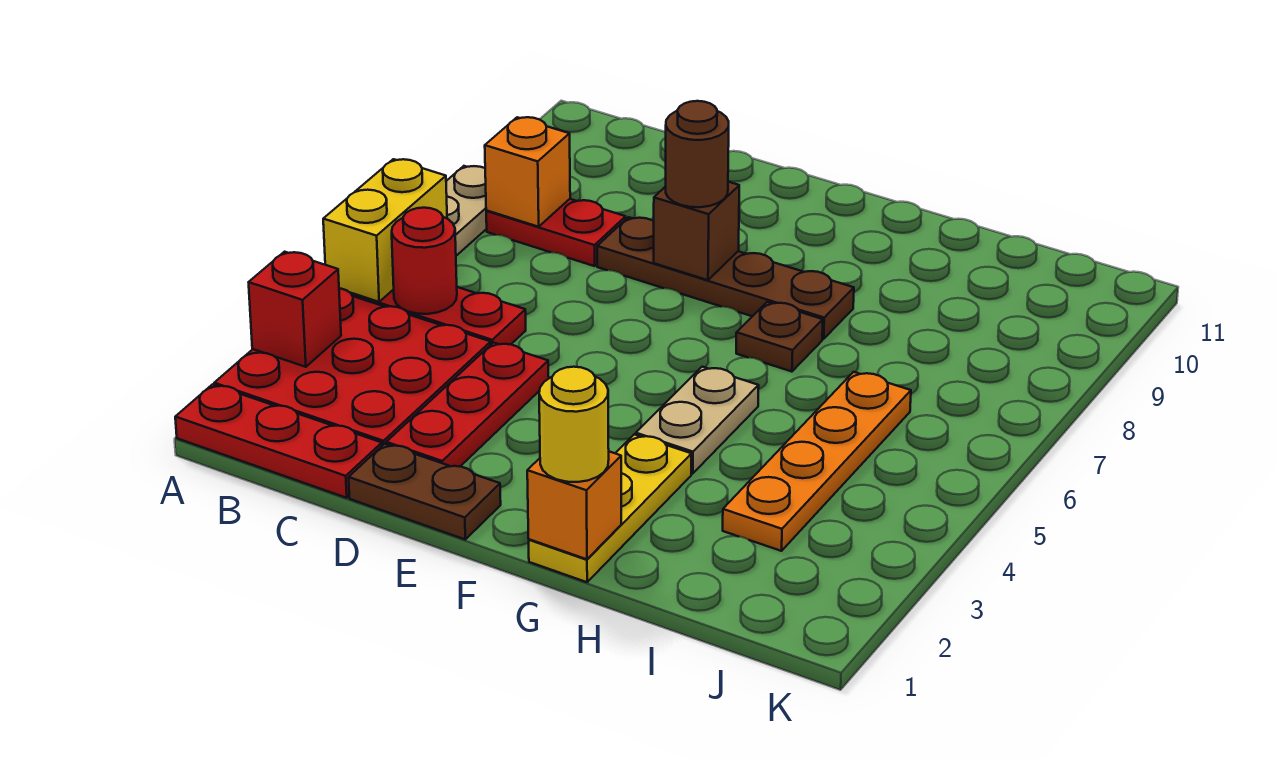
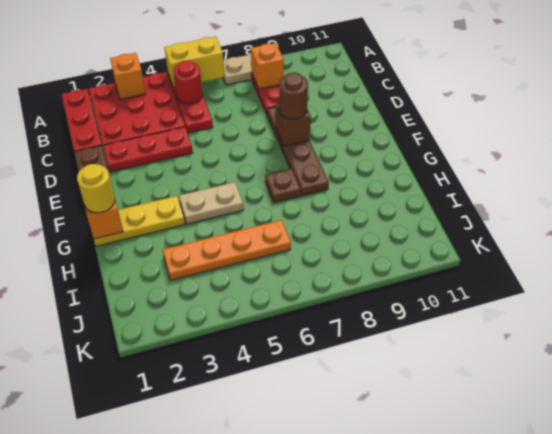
red brick A3 level 2 -> orange brick A3 level 2

